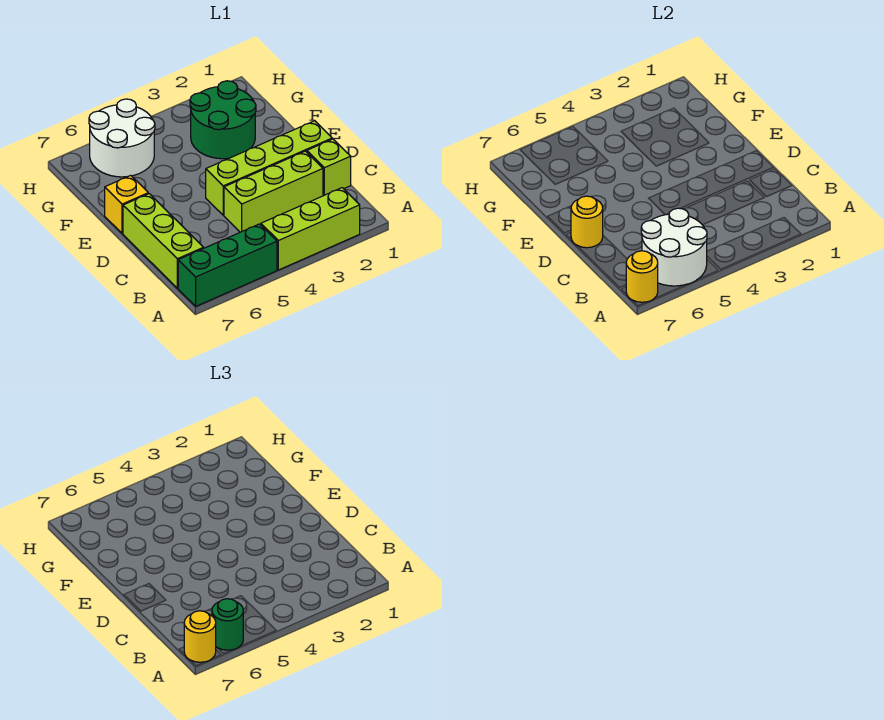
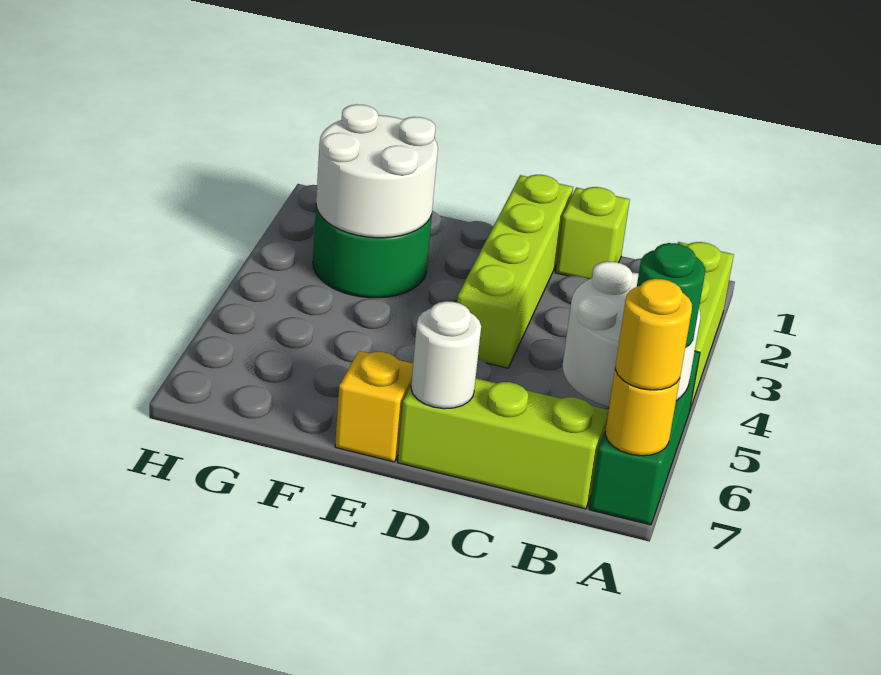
lime brick C2:C4 level 1 -> none
yellow round brick D7 level 2 -> white round brick D7 level 2
white round brick G5:H6 level 1 -> white round brick F2:G3 level 2

